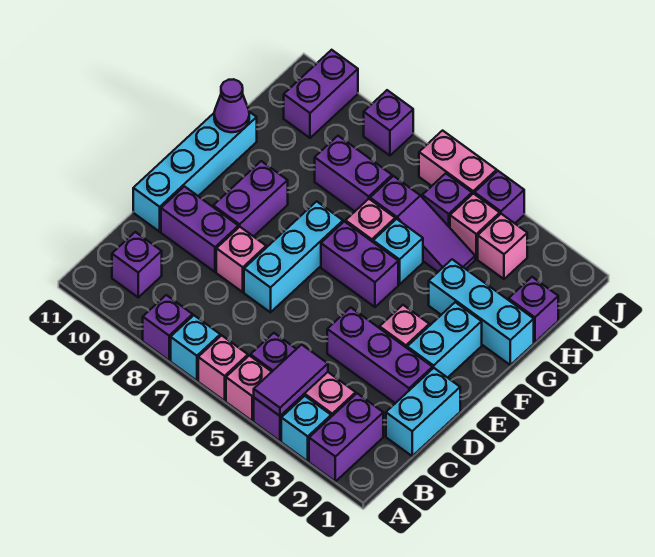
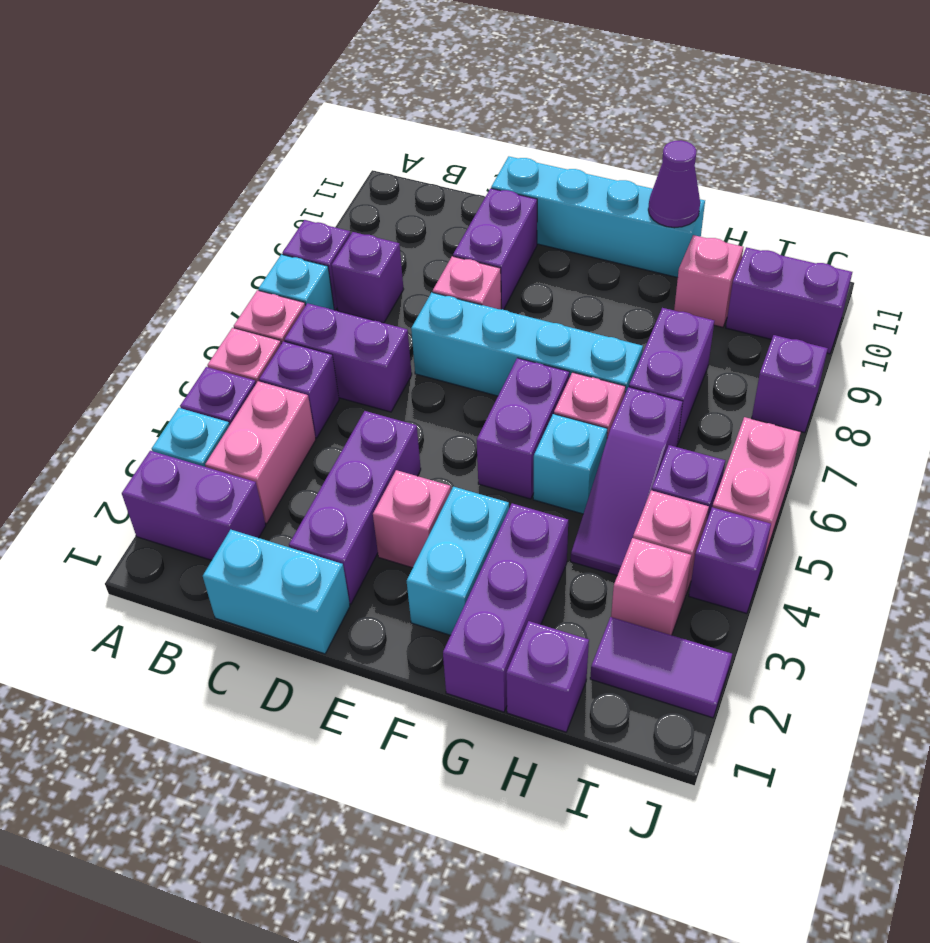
purple tile A4:B4 level 2 -> purple tile I2:J2 level 1
purple brick B10 level 1 -> purple brick B8 level 1
cyan brick D7:F7 level 1 -> cyan brick D7:G7 level 1
cyan brick E2:F2 level 1 -> cyan brick F2:F3 level 1
purple brick E9:F9 level 1 -> purple brick B6:C6 level 1
cyan brick G1:G3 level 1 -> purple brick G1:G3 level 1
none -> pink brick H10 level 1

